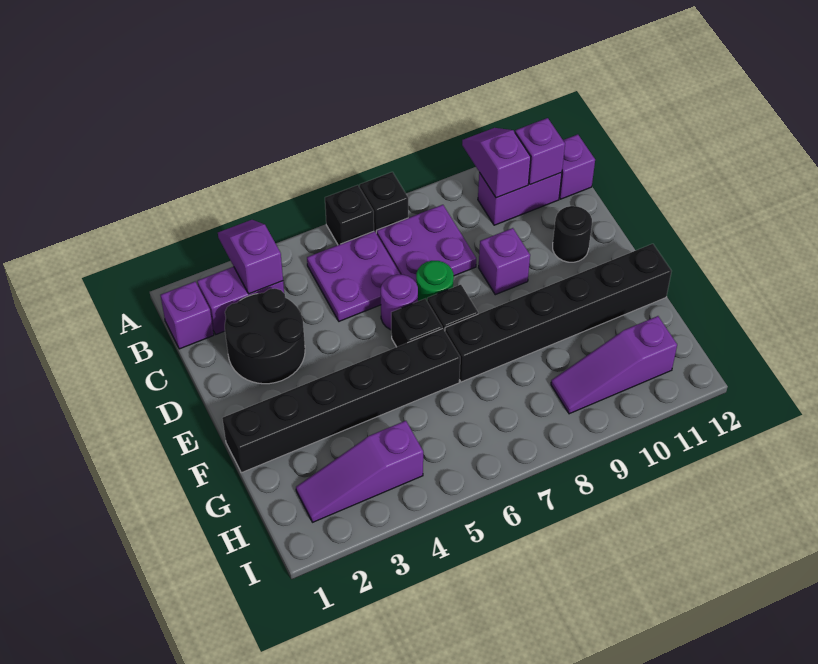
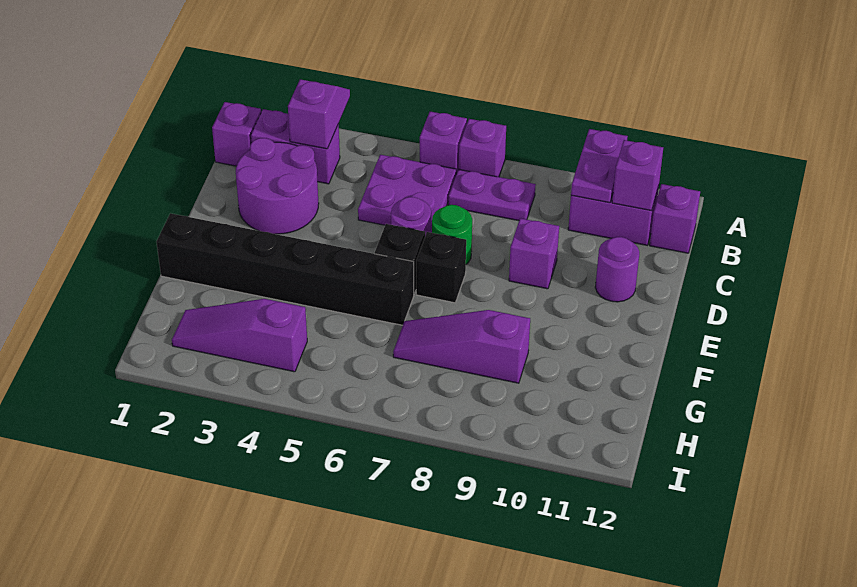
black brick A6 level 1 -> purple brick A6 level 1
black brick A7 level 1 -> purple brick A7 level 1
purple slope A10:B10 level 2 top B -> purple plate A10:B10 level 2
purple plate B7:C8 level 1 -> purple plate B7:B8 level 1
black round brick C2:D3 level 1 -> purple round brick C2:D3 level 1
black round brick D11 level 1 -> purple round brick D11 level 1
black brick F7:F12 level 1 -> none
purple slope H9:H11 level 1 top 11 -> purple slope G7:G9 level 1 top 9

